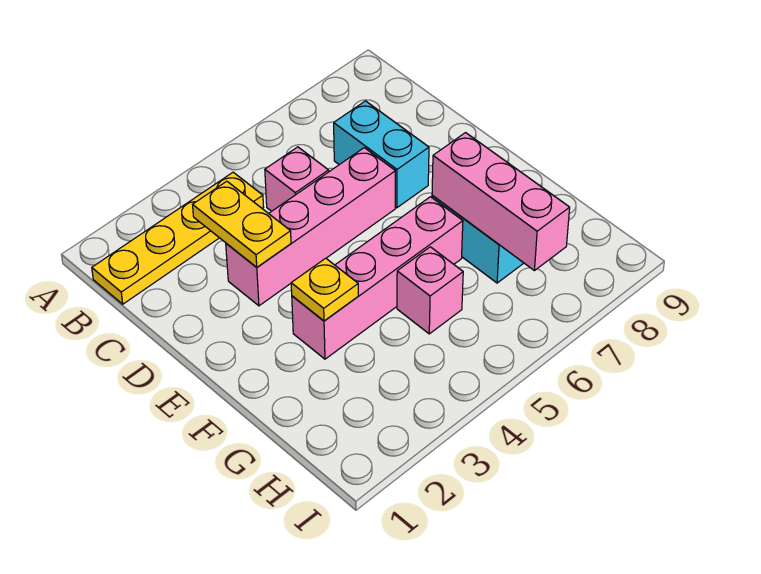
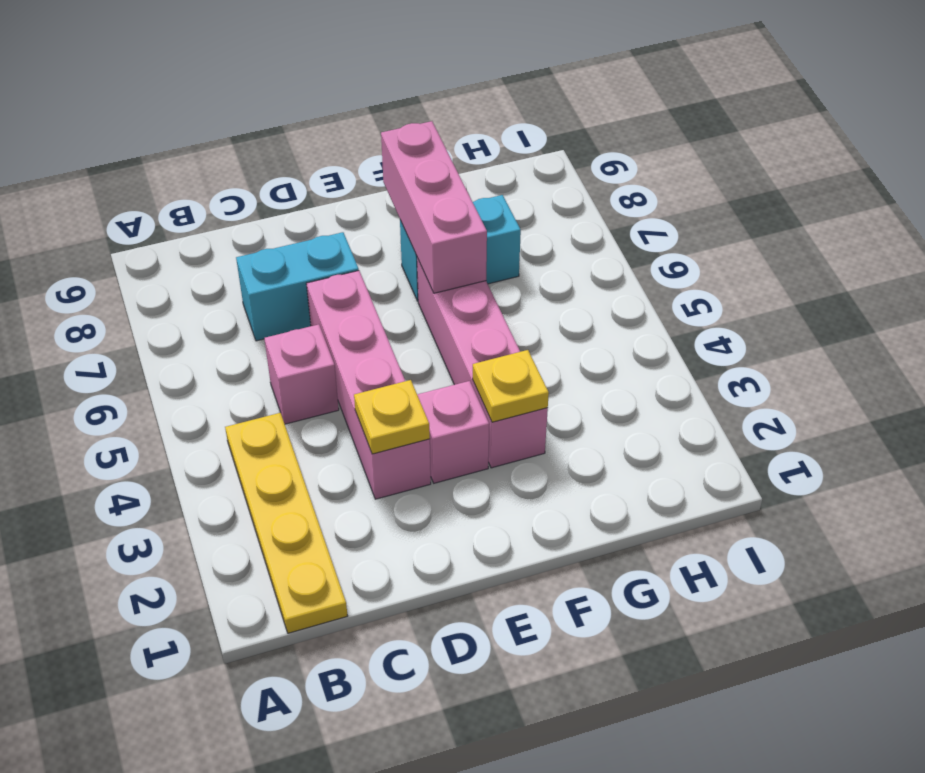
yellow plate C3:D3 level 2 -> yellow plate D3 level 2
pink brick F7:H7 level 2 -> pink brick F6:F8 level 2
pink brick G5 level 1 -> pink brick E3 level 1

